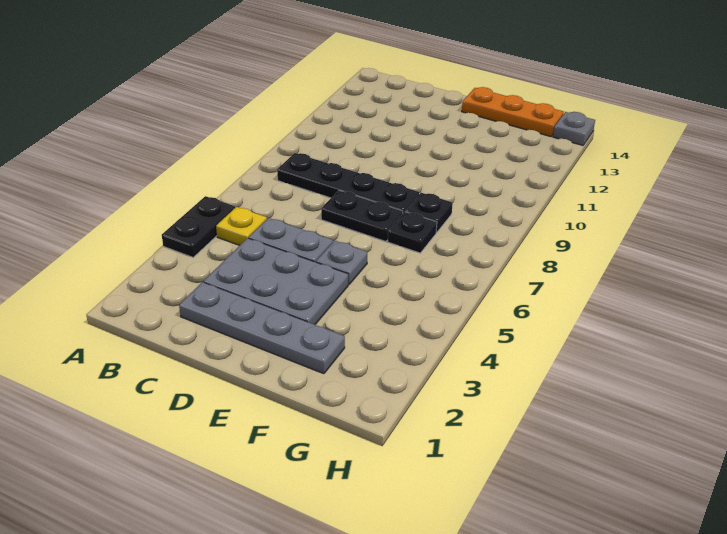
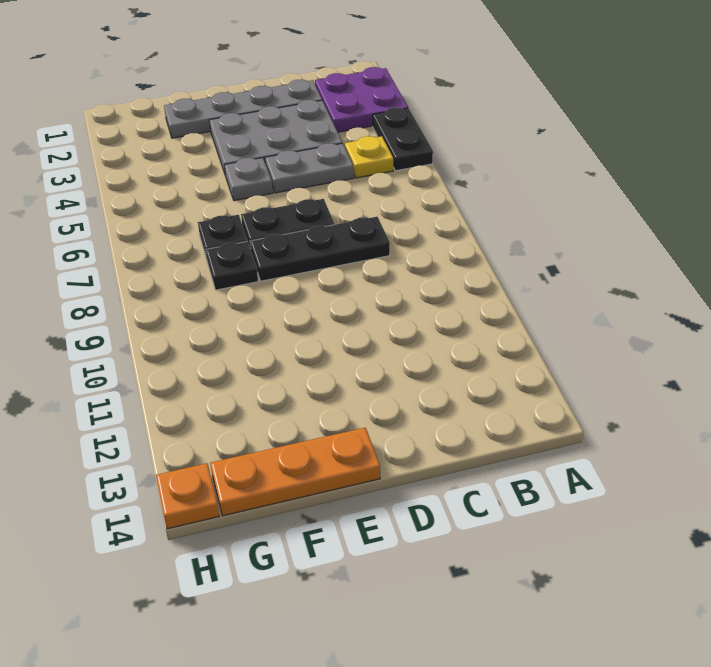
none -> purple plate A2:B3 level 1
black plate B8:E8 level 1 -> black plate C8:E8 level 1
grey plate H14 level 1 -> orange plate H14 level 1

